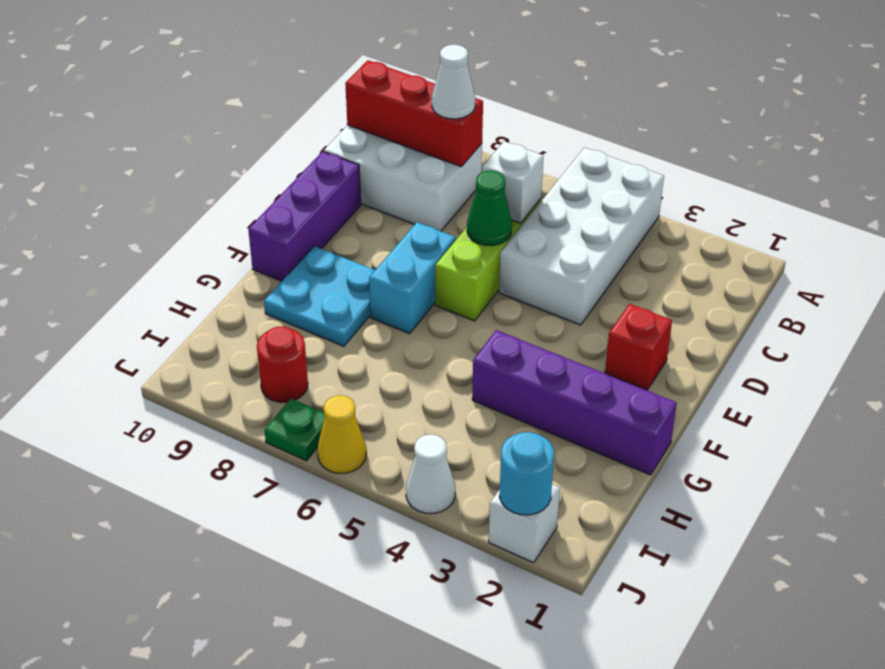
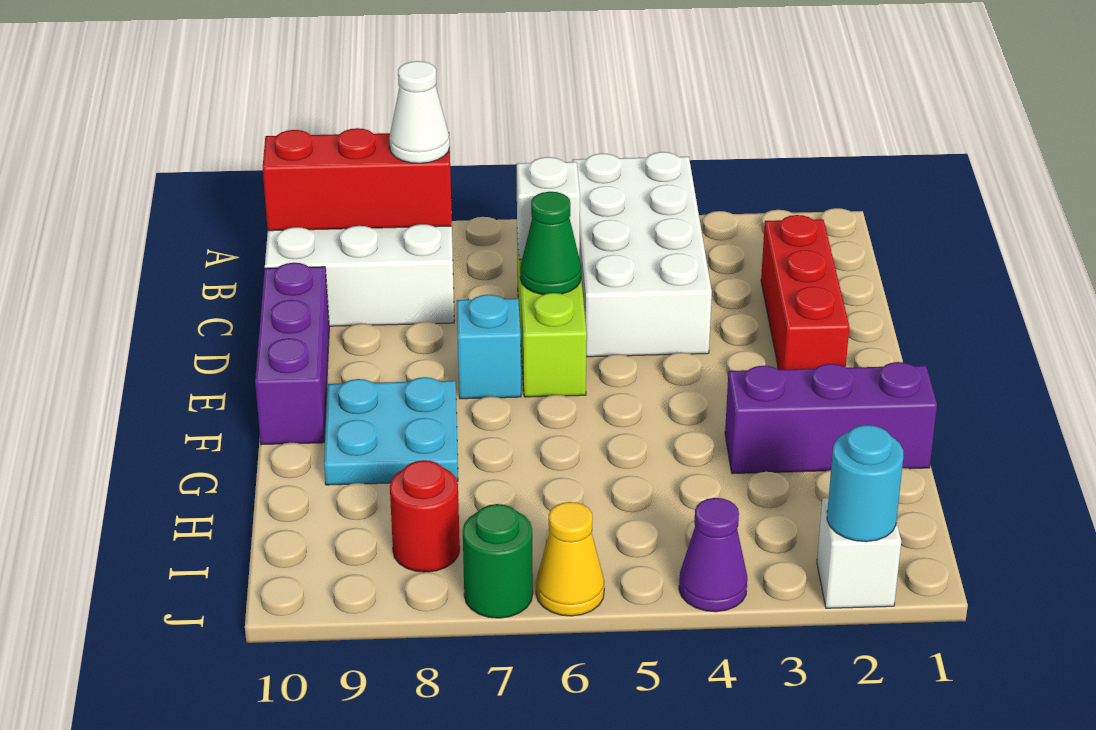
red brick E2 level 1 -> red brick C2:E2 level 1
cyan brick E7:F7 level 1 -> cyan brick E7 level 1
purple brick G1:G4 level 1 -> purple brick G1:G3 level 1
white cone J4 level 1 -> purple cone J4 level 1
green plate J7 level 1 -> green round brick J7 level 1

